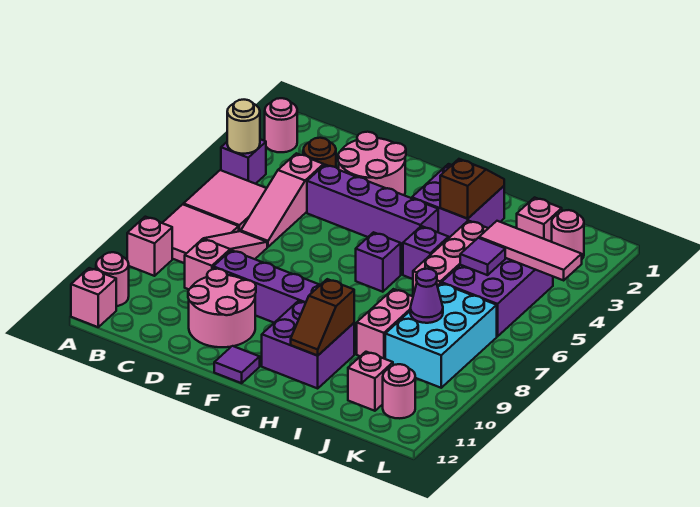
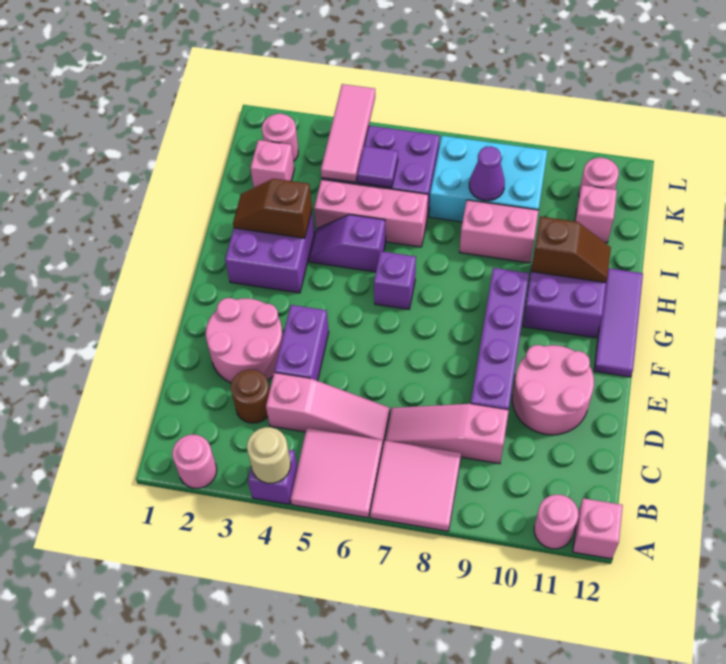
pink brick A9 level 1 -> none
purple brick D4:G4 level 1 -> purple brick D4:E4 level 1
purple tile F12 level 1 -> purple tile F12:H12 level 1

